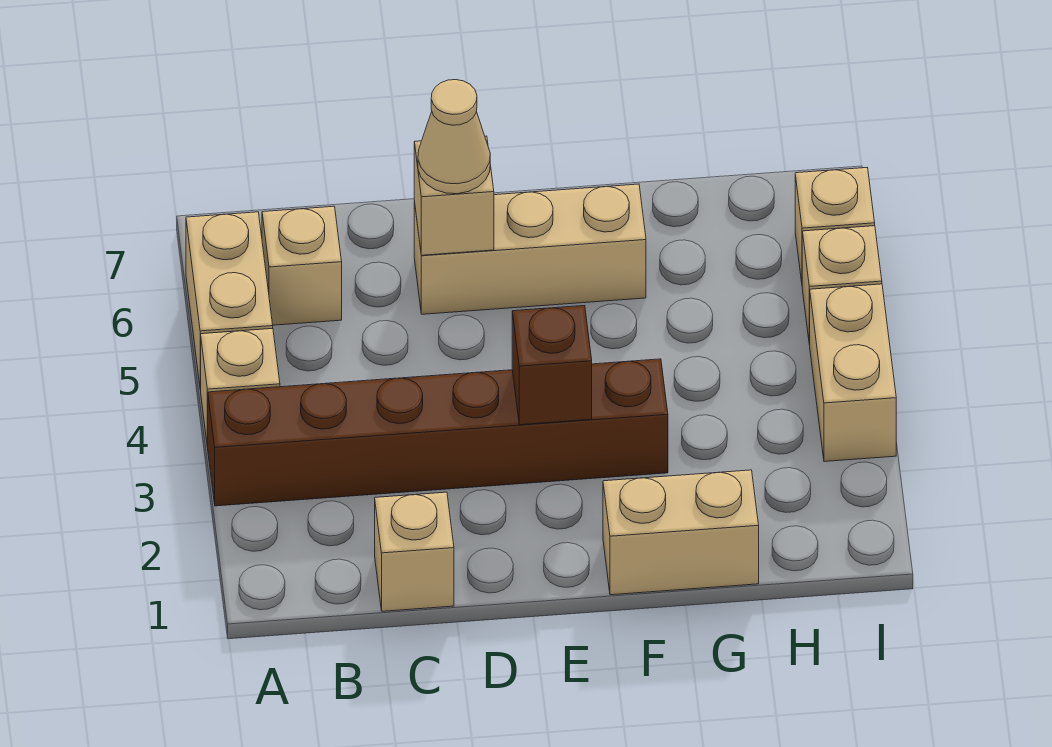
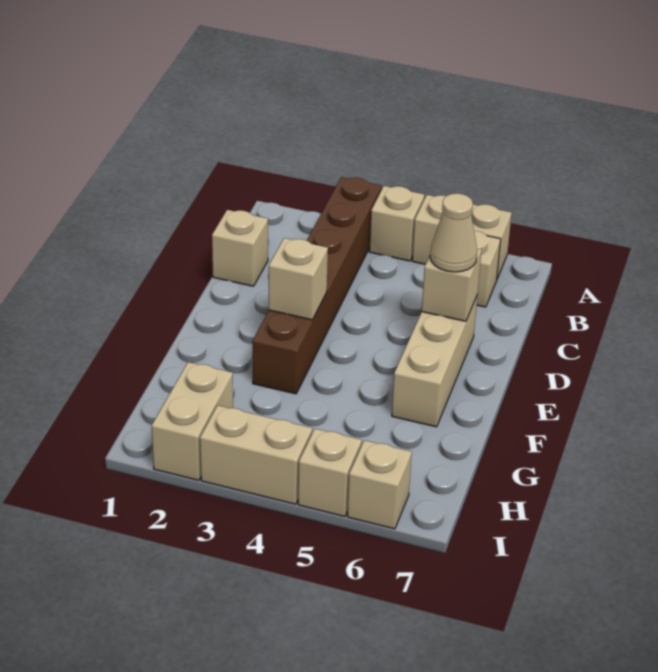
brown brick E3 level 2 -> tan brick E3 level 2
tan brick F1:G1 level 1 -> tan brick H2:I2 level 1

